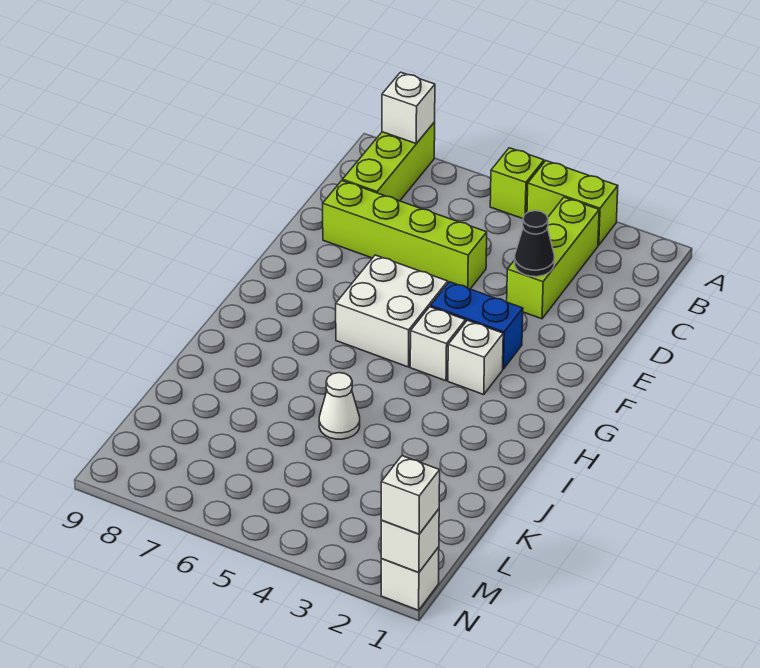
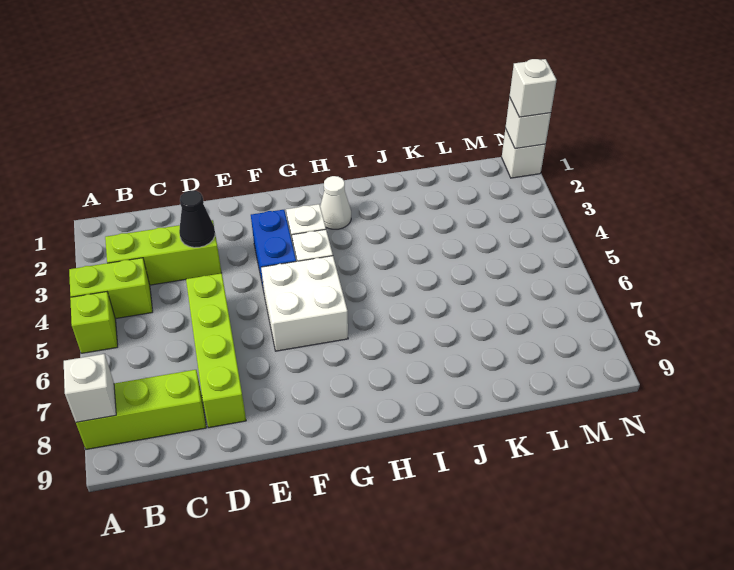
lime brick A3:A4 level 1 -> lime brick A4:B4 level 1
white cone J5 level 1 -> white cone H2 level 1

